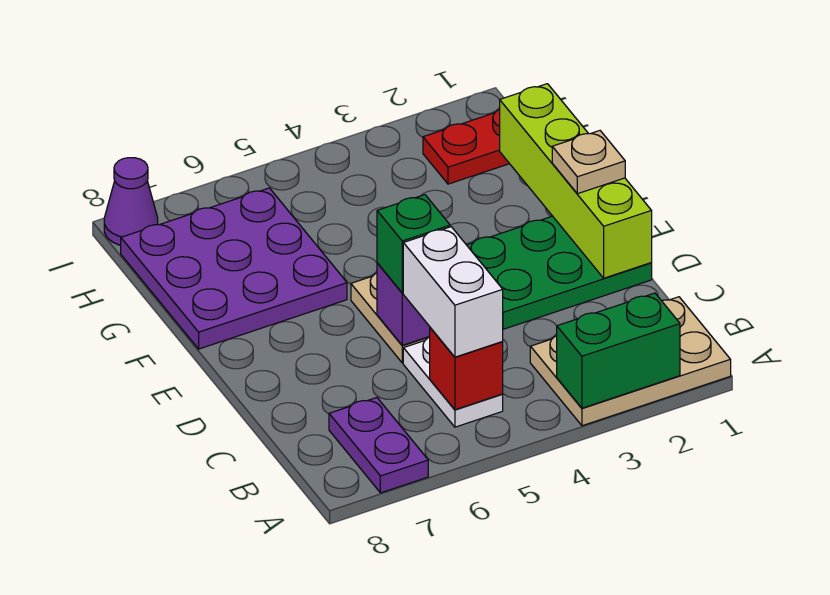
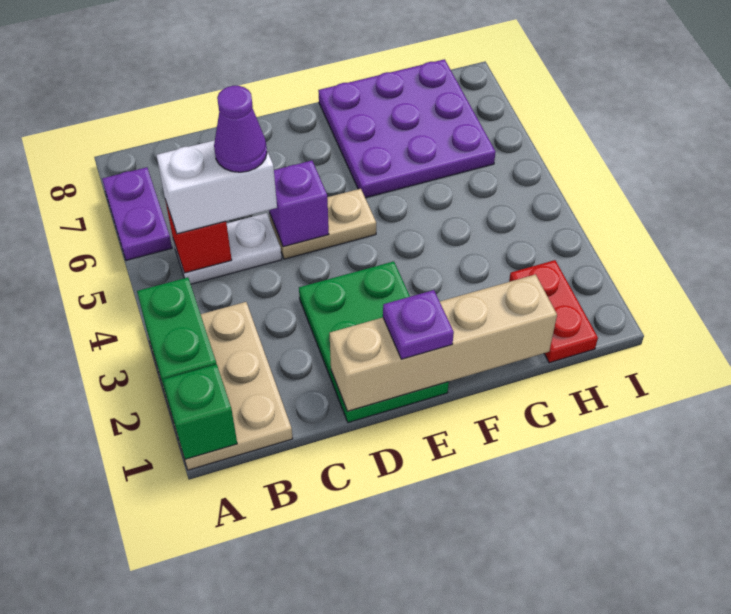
purple plate A7:B7 level 1 -> purple plate A6:A7 level 1
lime brick D1:G1 level 2 -> tan brick D1:G1 level 2
green brick D5 level 3 -> green brick A1 level 2
tan plate E1 level 3 -> purple plate E1 level 3
purple cone I8 level 1 -> purple cone C5 level 4

